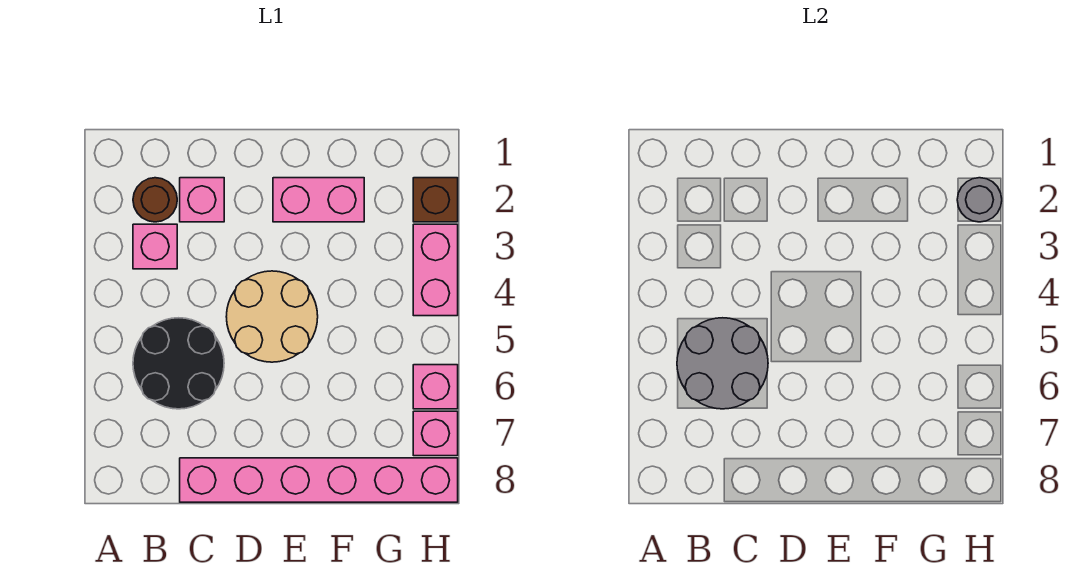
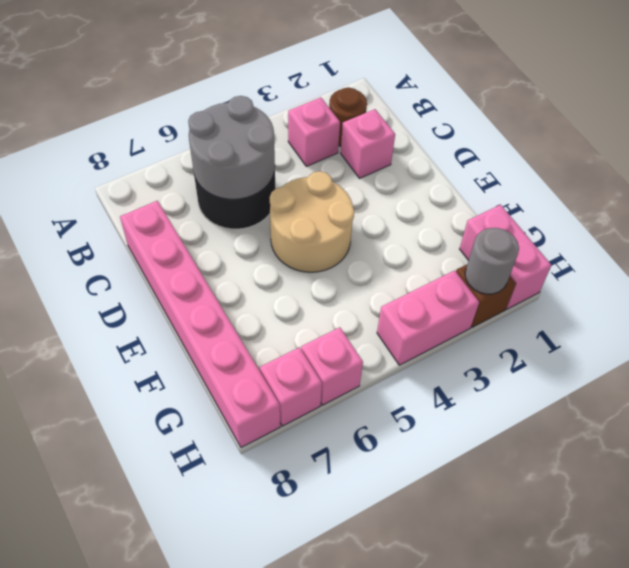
pink brick E2:F2 level 1 -> pink brick G1:H1 level 1

